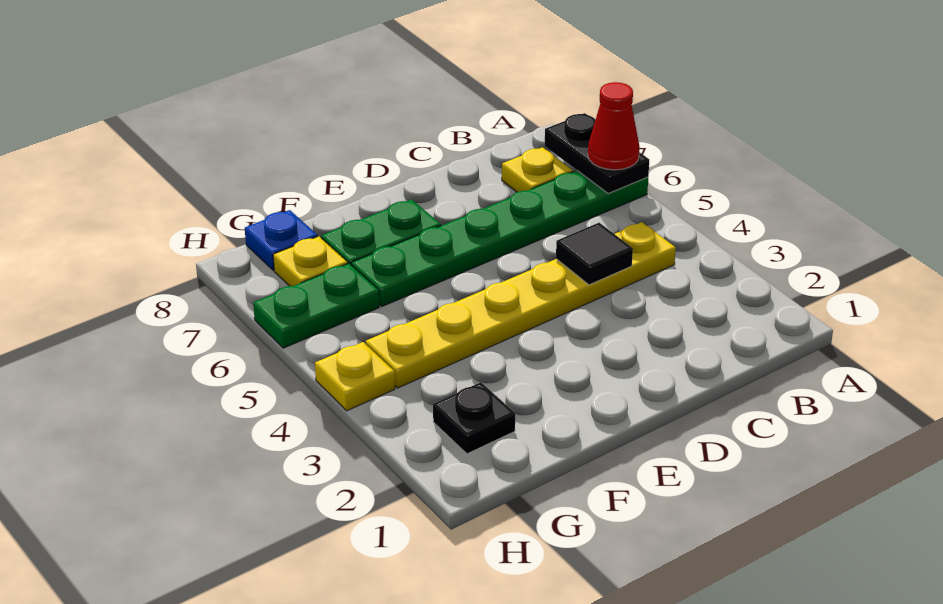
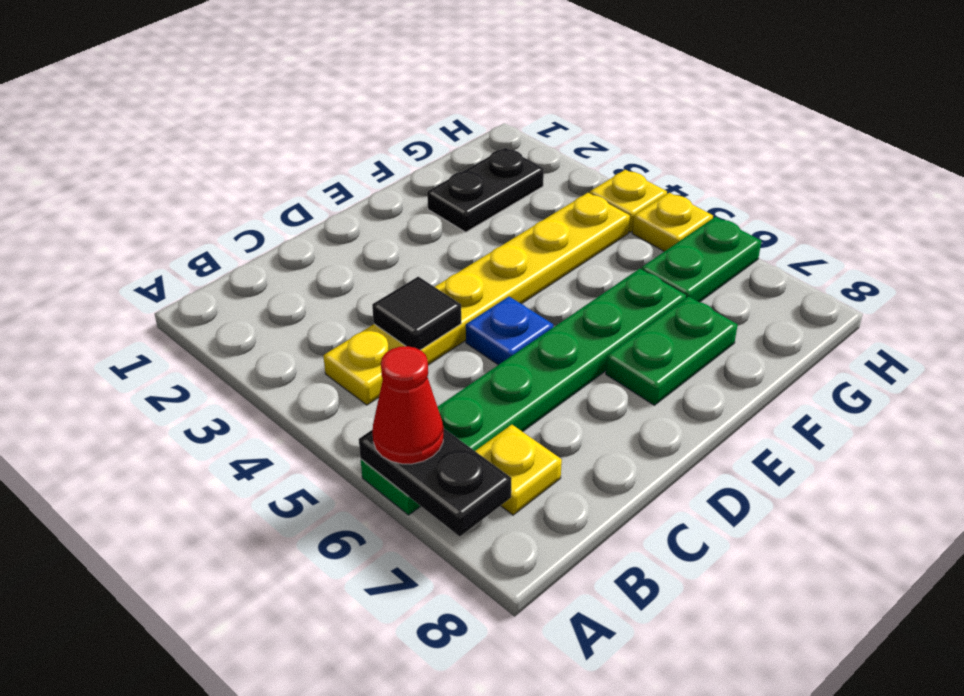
black plate G2 level 1 -> black plate F2:G2 level 1
yellow plate G7 level 1 -> yellow plate H5 level 1
blue plate G8 level 1 -> blue plate D5 level 1

